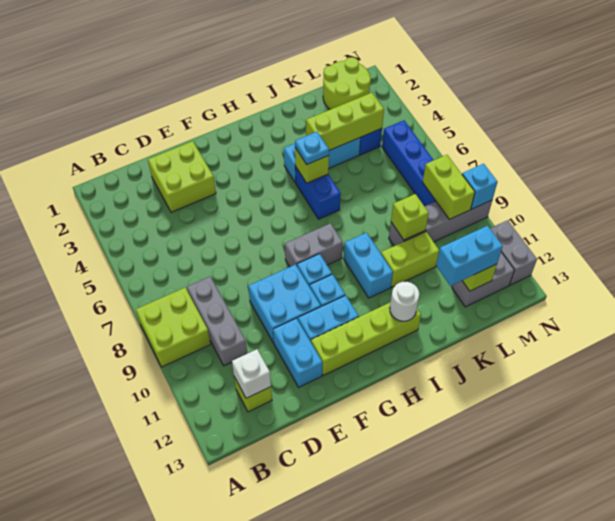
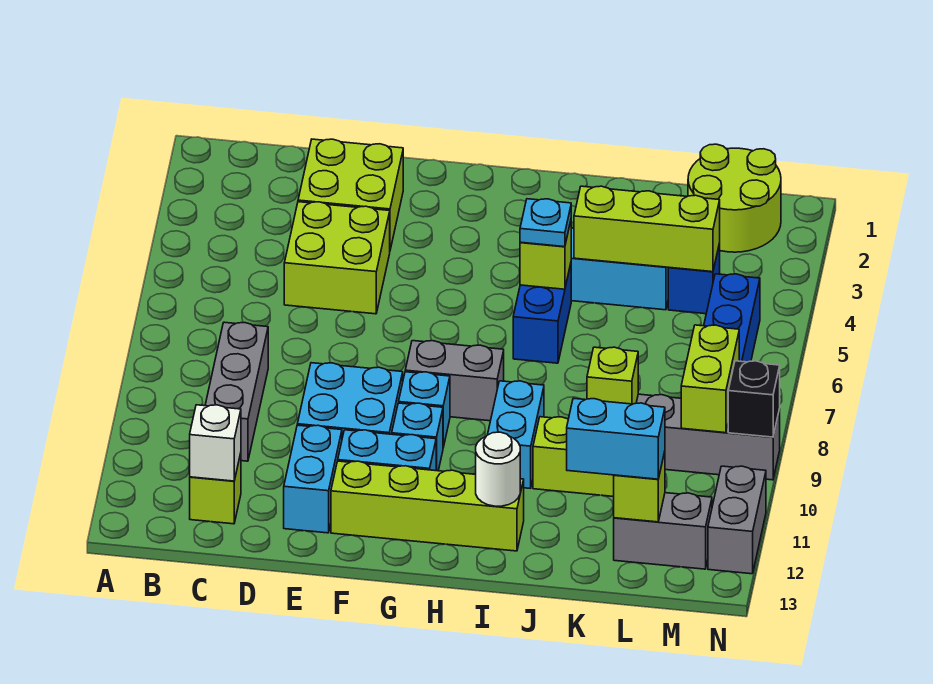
lime brick A8:B9 level 1 -> lime brick D4:E5 level 1
cyan brick N9 level 2 -> black brick N9 level 2

